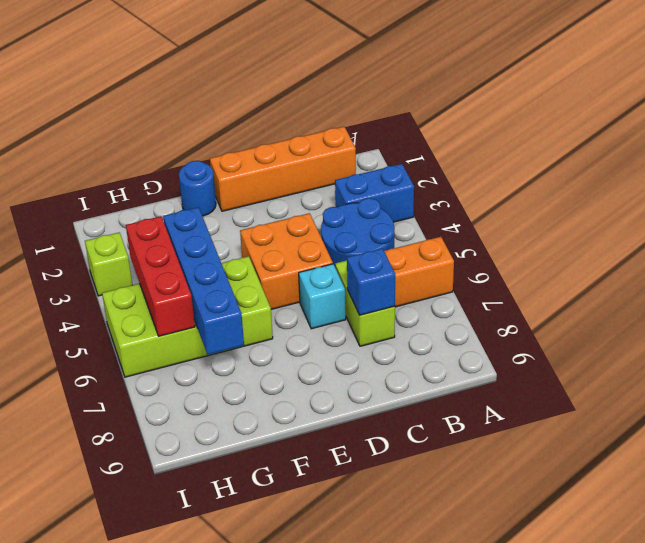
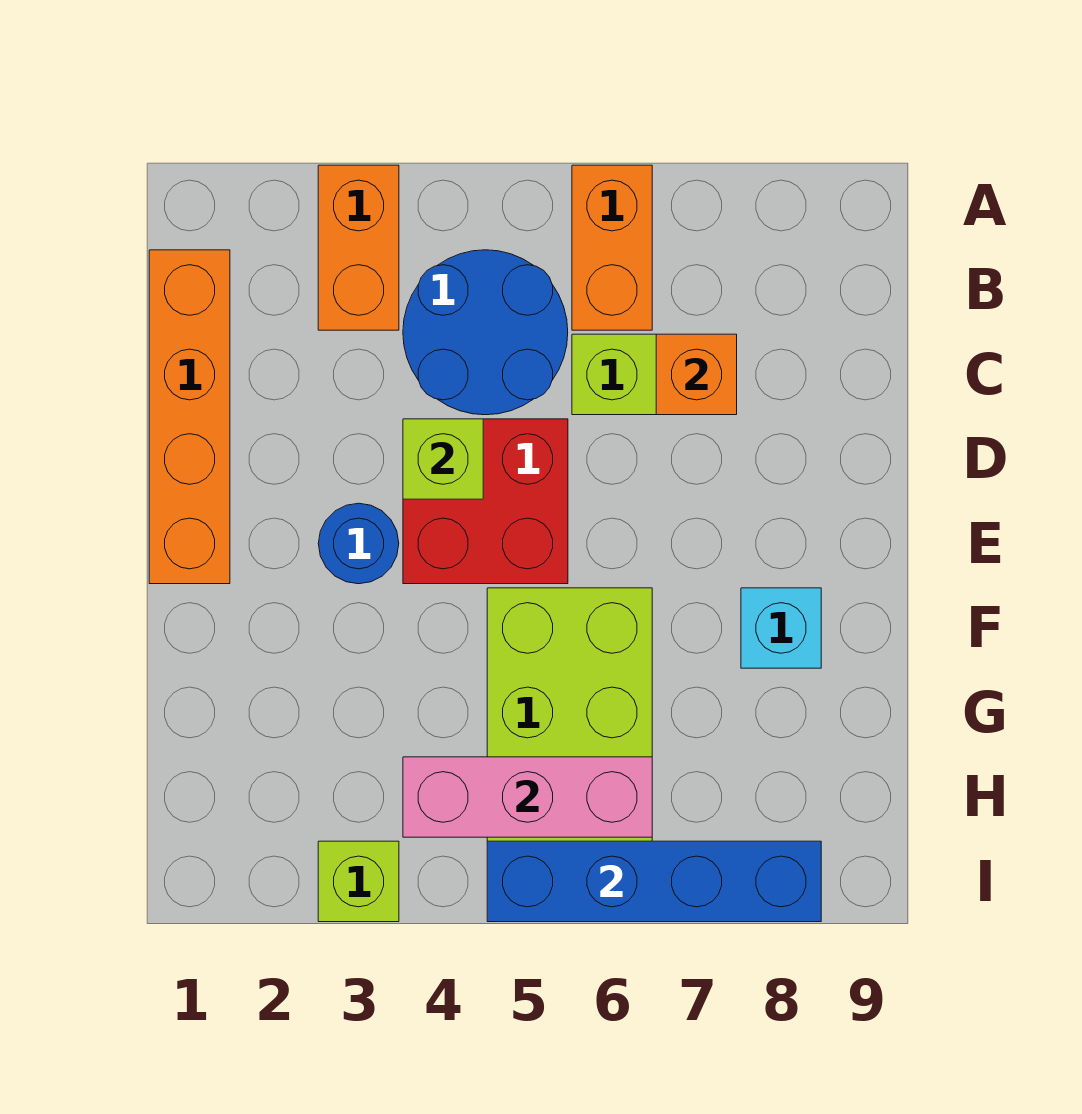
blue brick A3:B3 level 1 -> orange brick A3:B3 level 1
blue brick C7 level 2 -> orange brick C7 level 2
orange brick D4:E5 level 1 -> red brick D4:E5 level 1
none -> lime brick D4 level 2
cyan brick D6 level 1 -> cyan brick F8 level 1
blue round brick F1 level 1 -> blue round brick E3 level 1
blue brick G4:G7 level 2 -> blue brick I5:I8 level 2
red brick H4:H6 level 2 -> pink brick H4:H6 level 2

